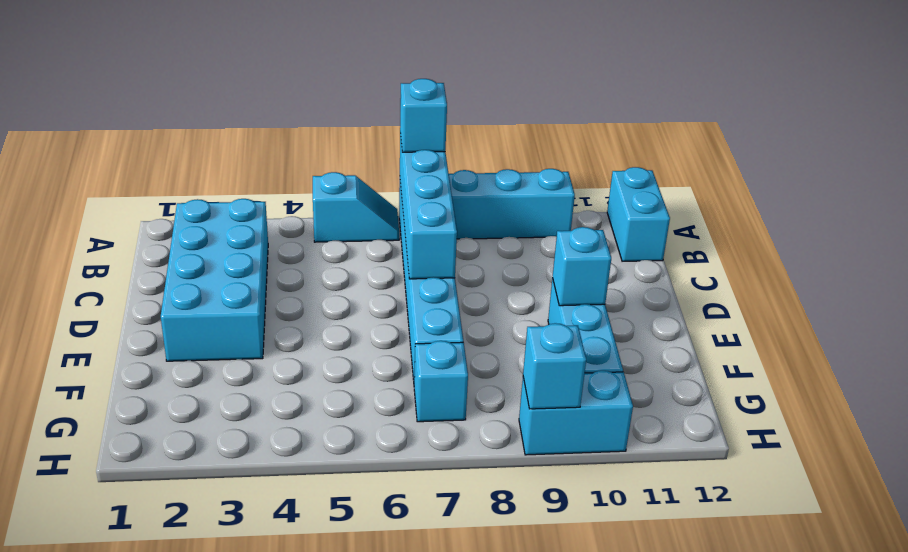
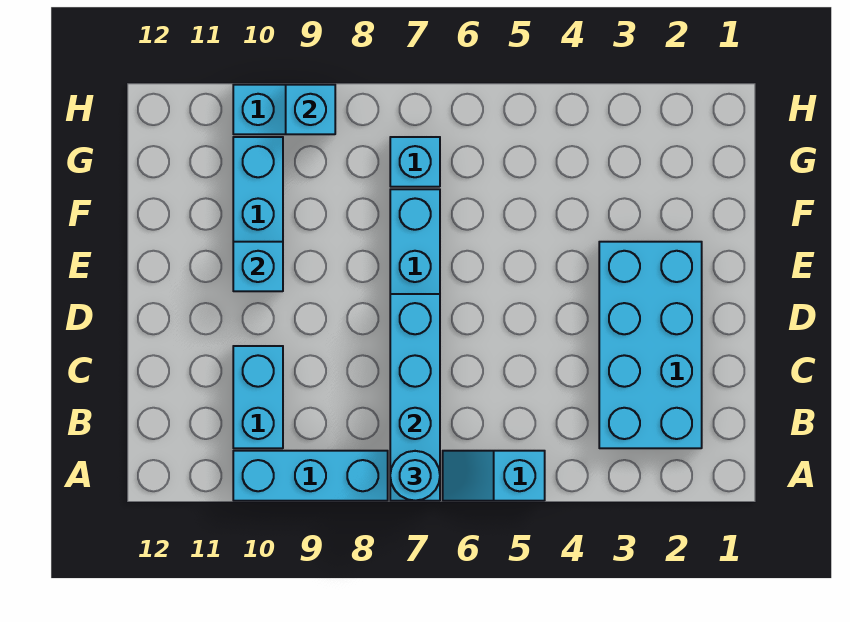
cyan brick A7 level 3 -> cyan round brick A7 level 3
cyan brick A12:B12 level 1 -> cyan brick B10:C10 level 1

